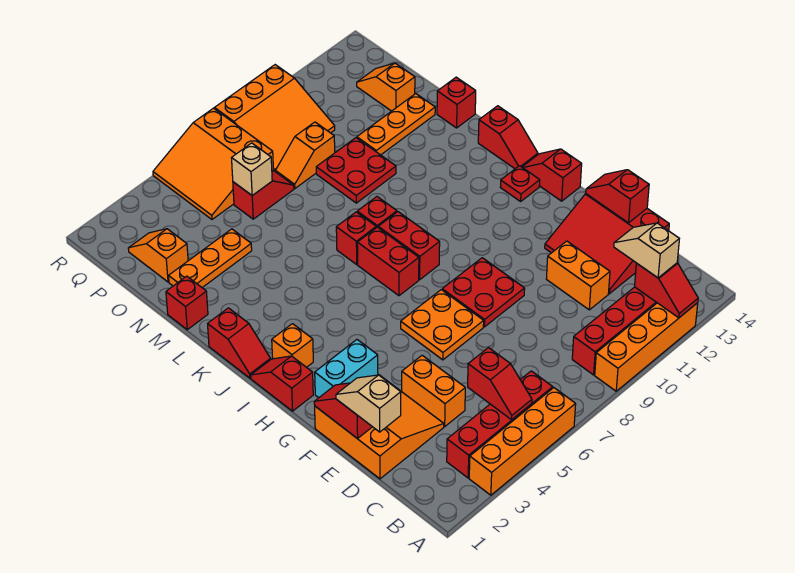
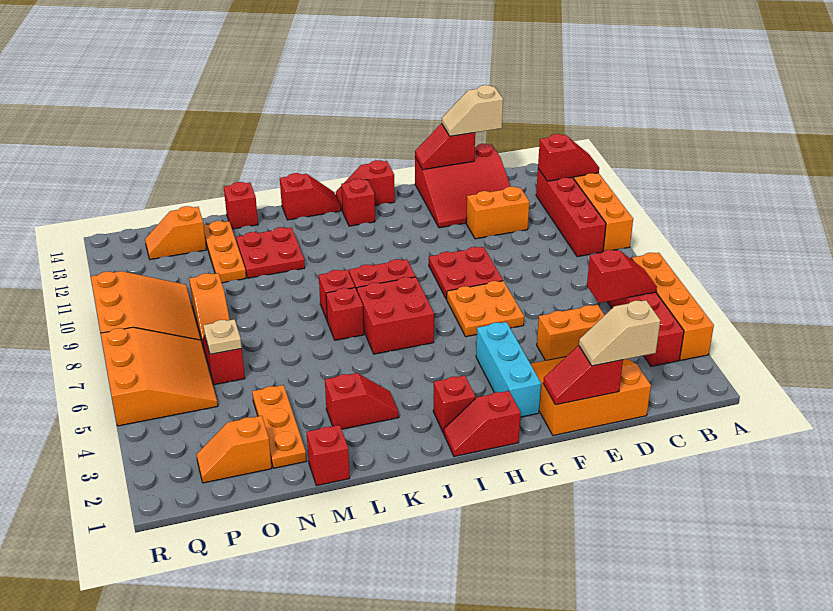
tan slope B12:C12 level 3 top B -> tan slope D14:E14 level 3 top D
cyan brick G2:G3 level 1 -> cyan brick G2:G4 level 1
orange brick I2 level 1 -> red brick I2 level 1
red brick I7:J7 level 1 -> red brick I6:J7 level 1
red plate I13 level 1 -> red brick I13 level 1
red slope J1:K1 level 1 top K -> red slope K3:L3 level 1 top L
red plate M9:N10 level 1 -> red plate L11:M12 level 1
tan brick O6 level 2 -> tan plate O6 level 2
orange slope P5:R7 level 1 top 7 -> orange slope P5:R7 level 1 top R

